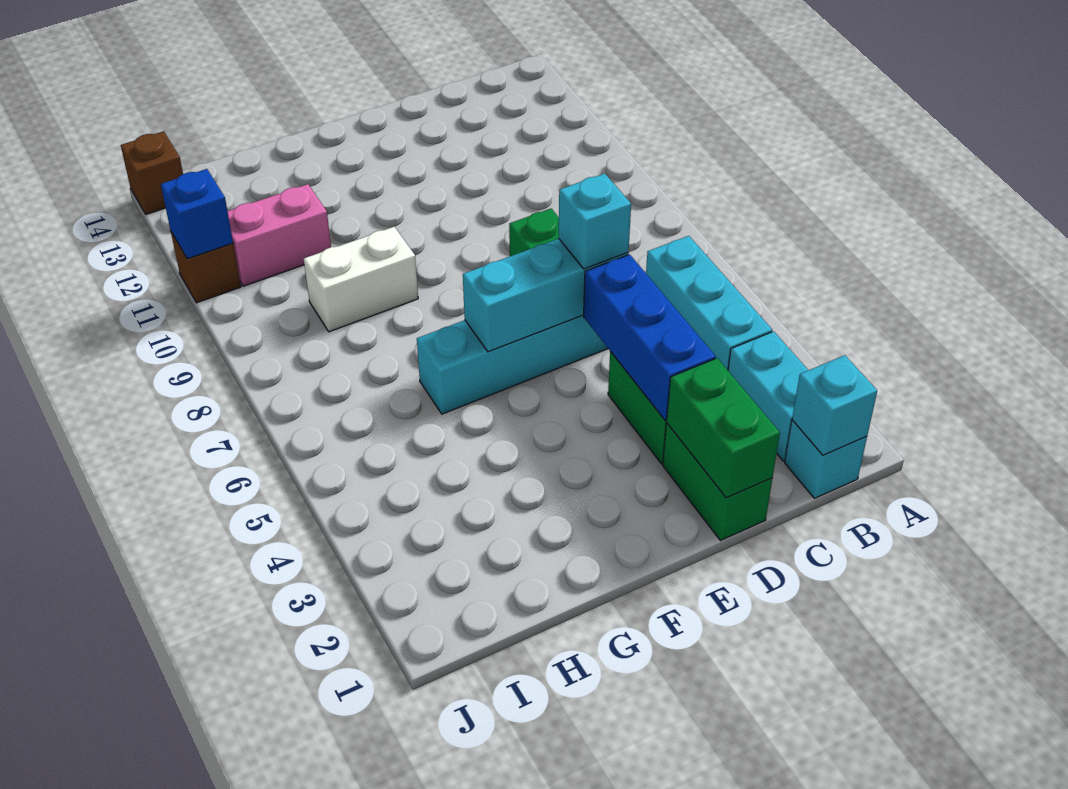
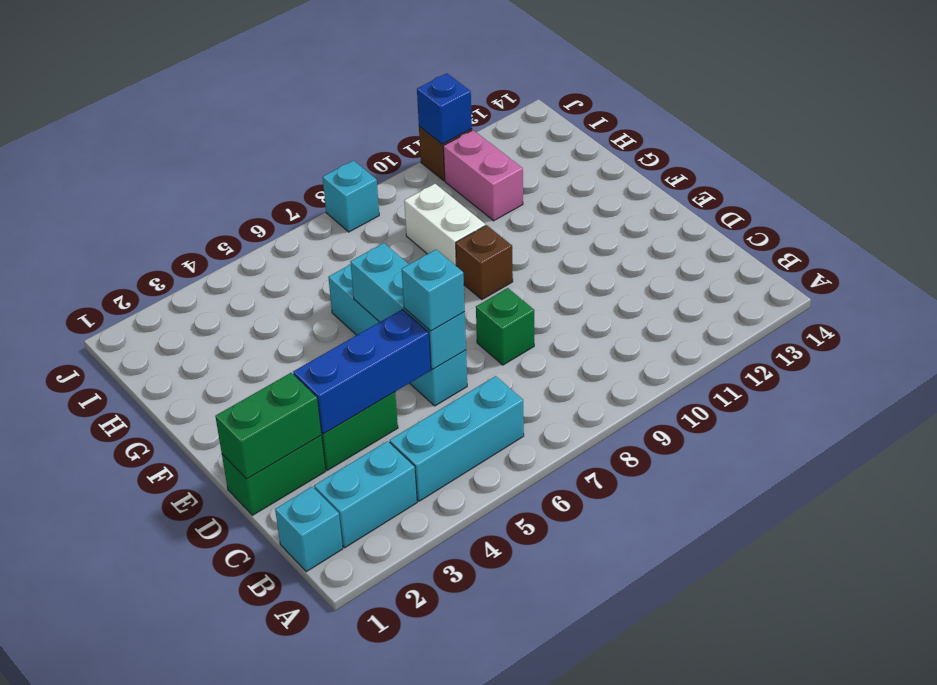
cyan brick B1 level 2 -> cyan brick J8 level 1
brown brick J14 level 1 -> brown brick F9 level 1

